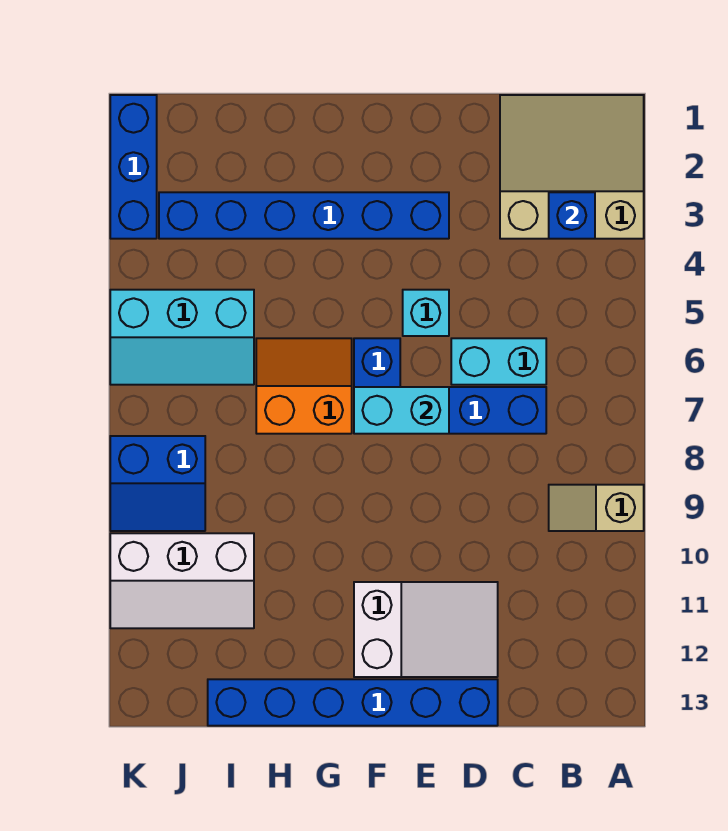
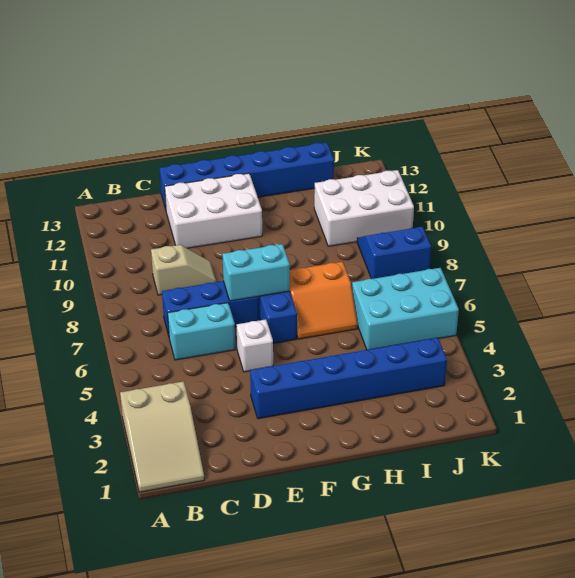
tan slope A1:C3 level 1 top 3 -> tan slope A1:B3 level 1 top 3
tan slope A9:B9 level 1 top A -> tan slope C9:D9 level 1 top C
blue brick B3 level 2 -> none
white slope D11:F12 level 1 top F -> white brick D11:F12 level 1
cyan brick E5 level 1 -> white brick E5 level 1
cyan slope I5:K6 level 1 top 5 -> cyan brick I5:K6 level 1
white slope I10:K11 level 1 top 10 -> white brick I10:K11 level 1
blue brick K1:K3 level 1 -> none

